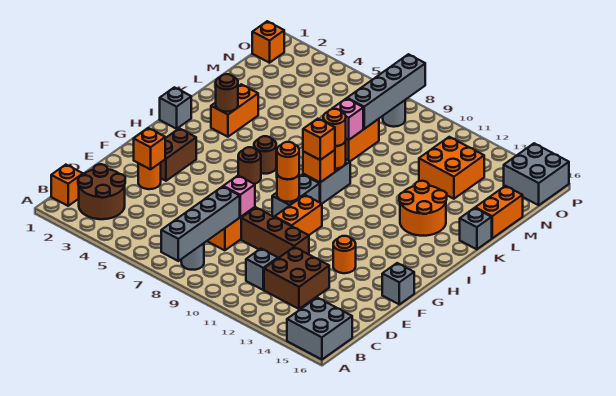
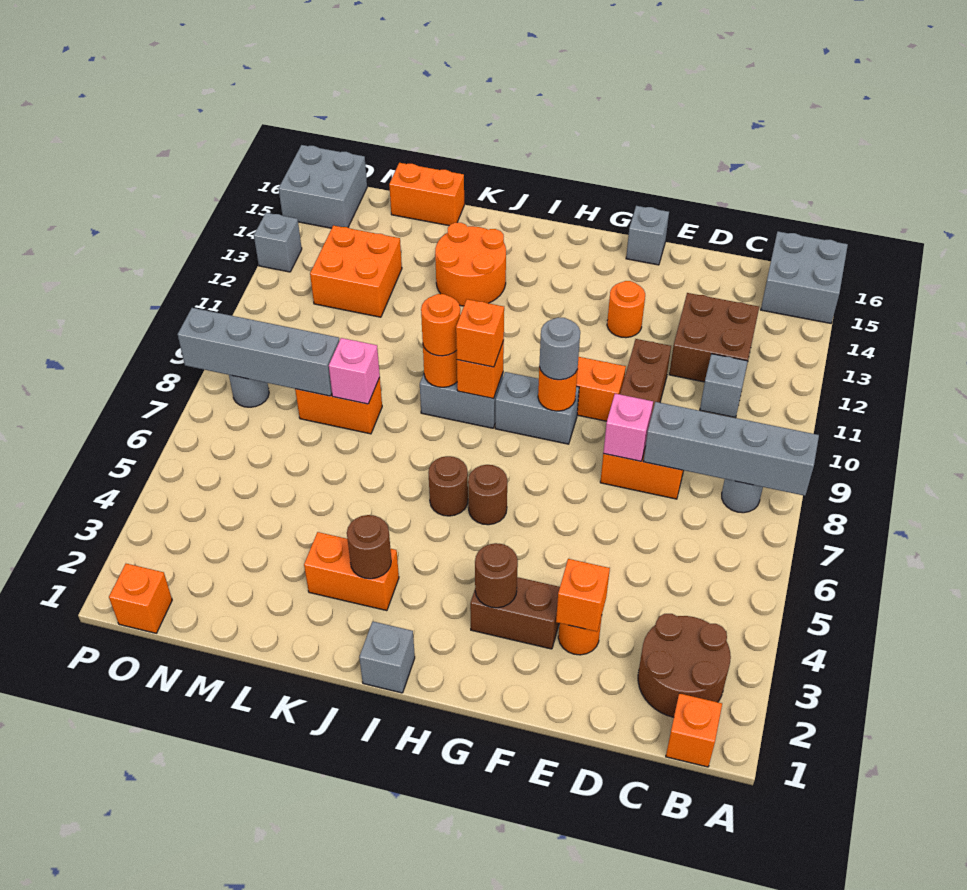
none -> brown round brick G3 level 2
orange round brick G9 level 3 -> grey round brick G9 level 3
grey brick K16 level 1 -> grey brick P13 level 1

